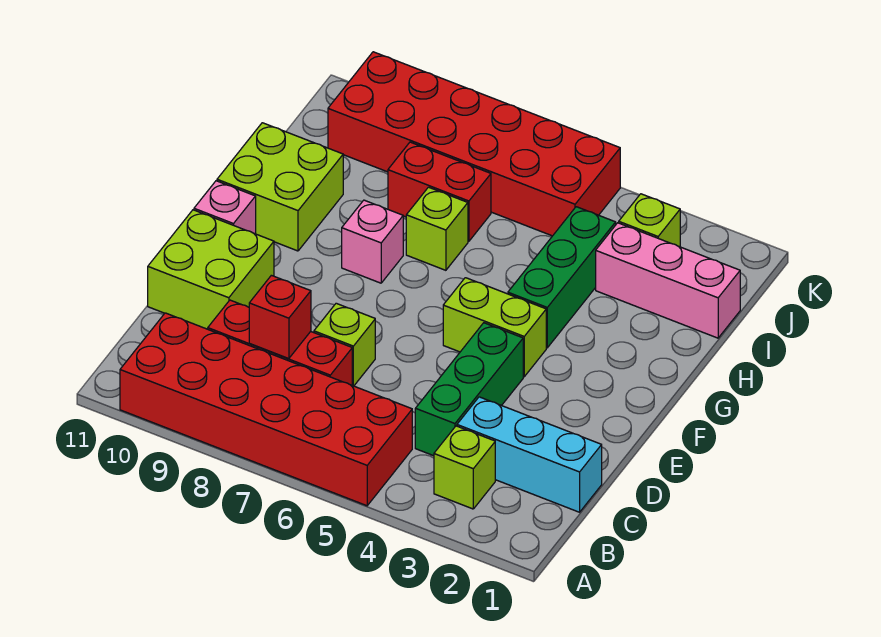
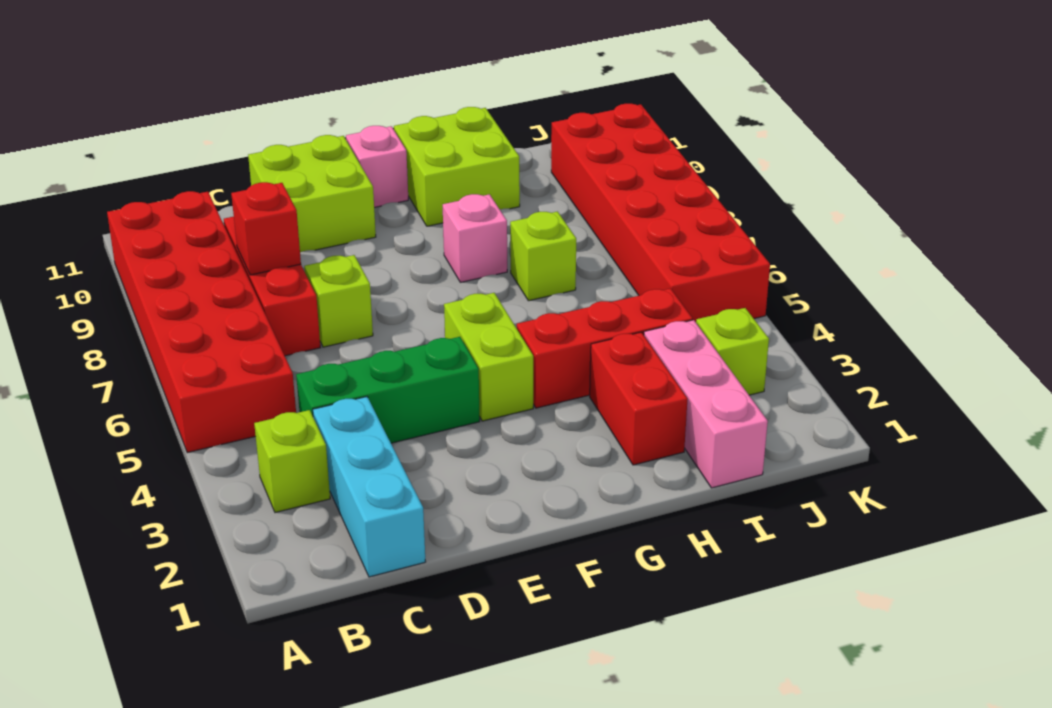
green brick G4:I4 level 1 -> red brick G4:I4 level 1
red brick I7:I8 level 1 -> red brick H2:H3 level 1

